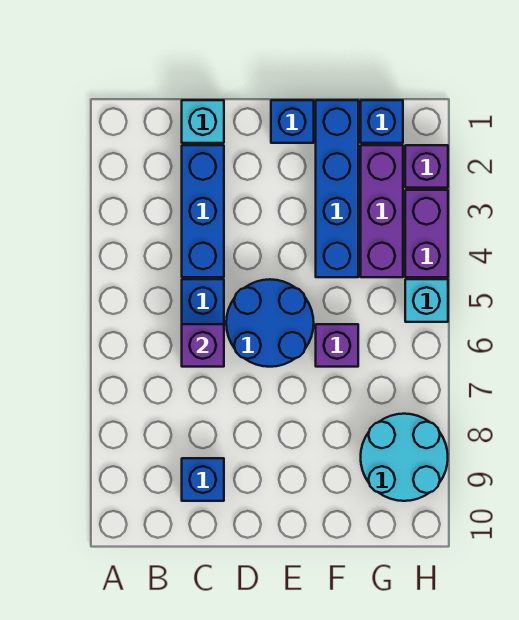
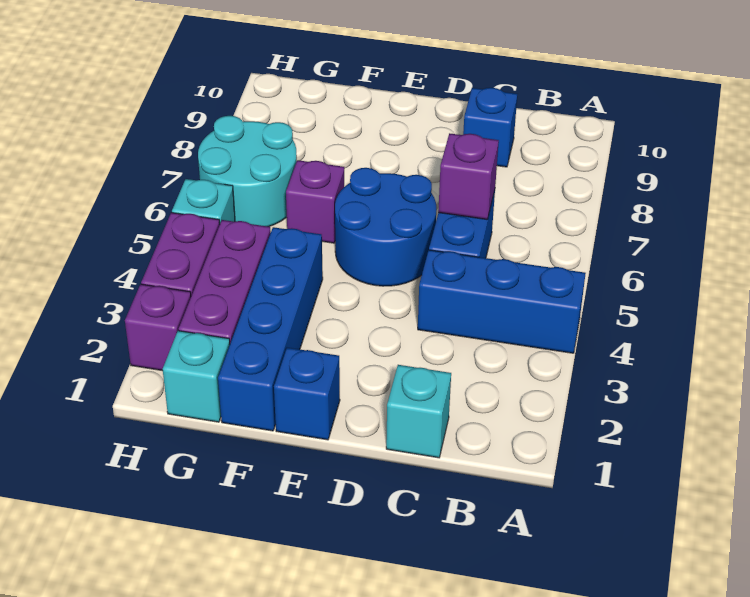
blue brick C2:C4 level 1 -> blue brick A4:C4 level 1
blue brick G1 level 1 -> cyan brick G1 level 1
cyan round brick G8:H9 level 1 -> cyan round brick G6:H7 level 1

